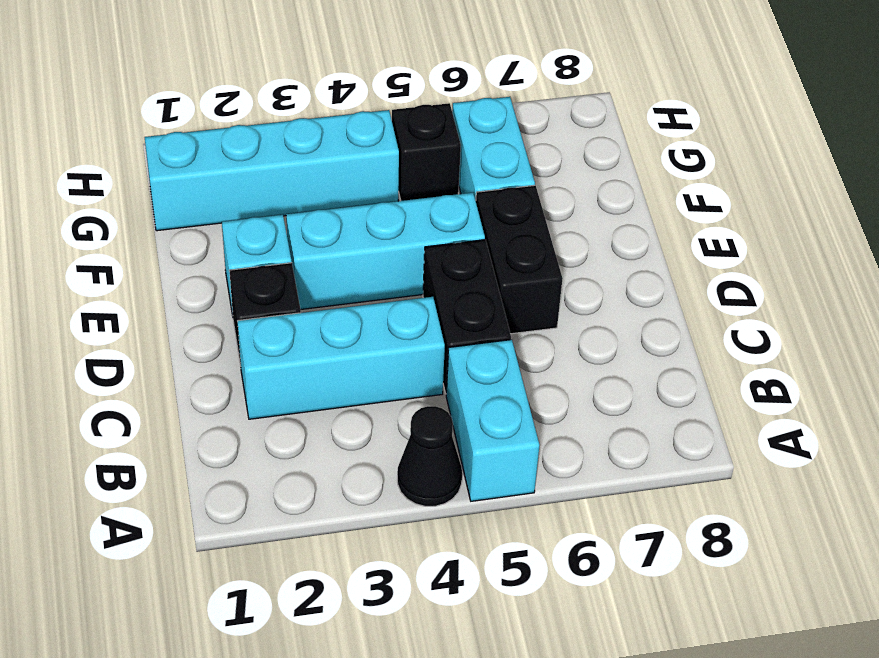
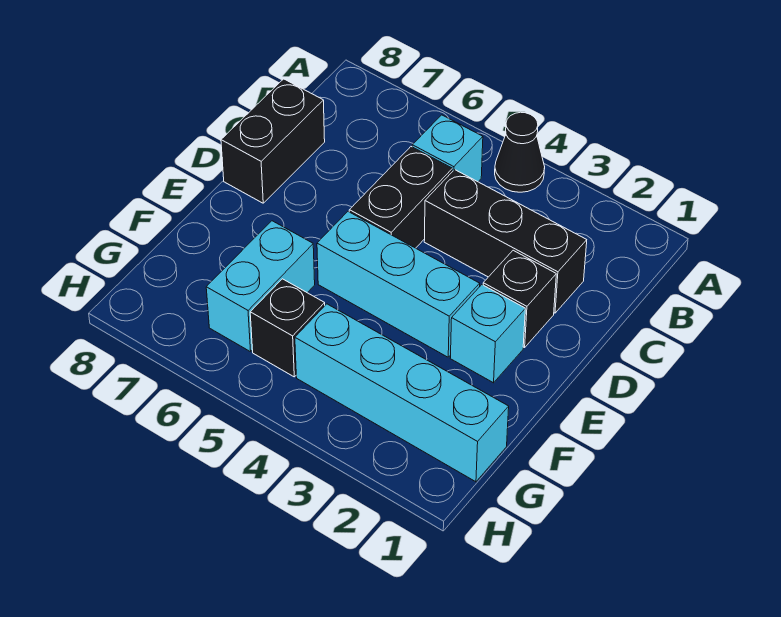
cyan brick A5:B5 level 1 -> cyan brick B5 level 1
cyan brick C2:C4 level 1 -> black brick C2:C4 level 1
black brick D6:E6 level 1 -> black brick C8:D8 level 1

